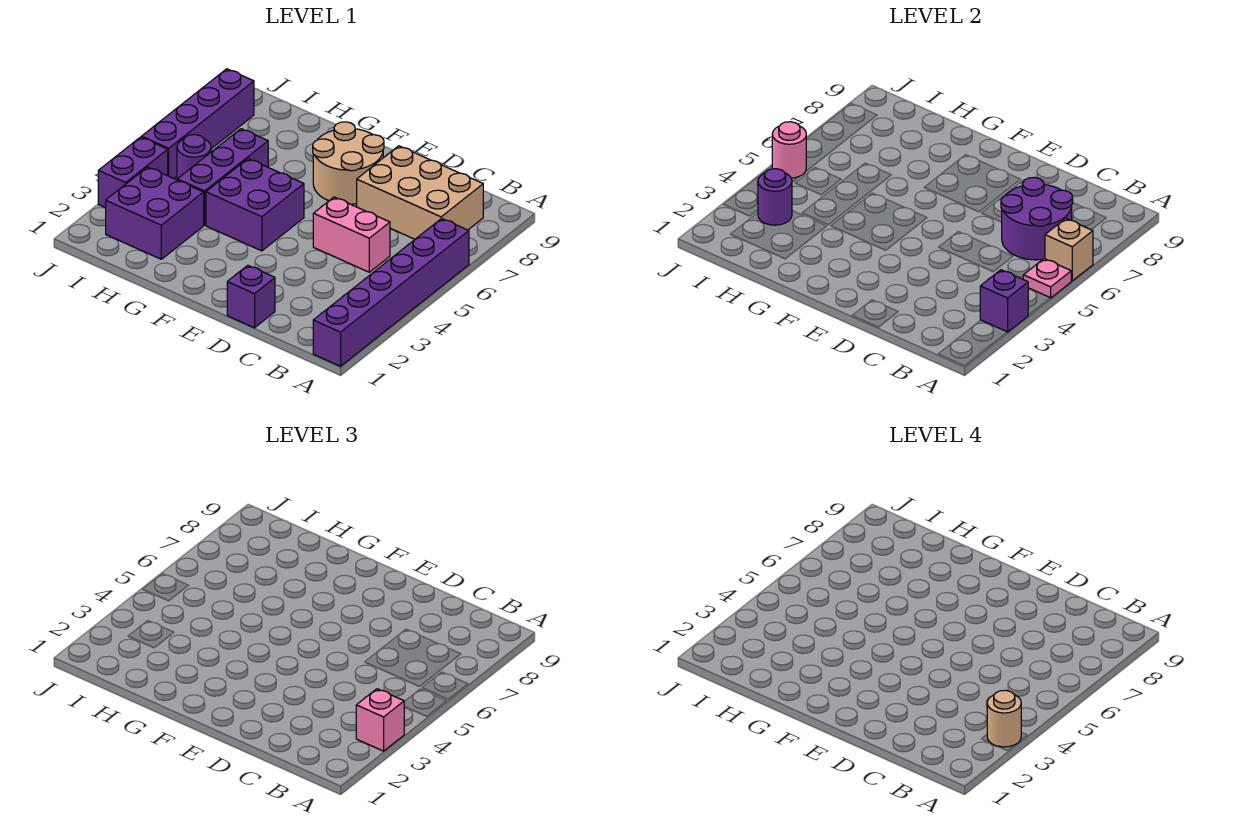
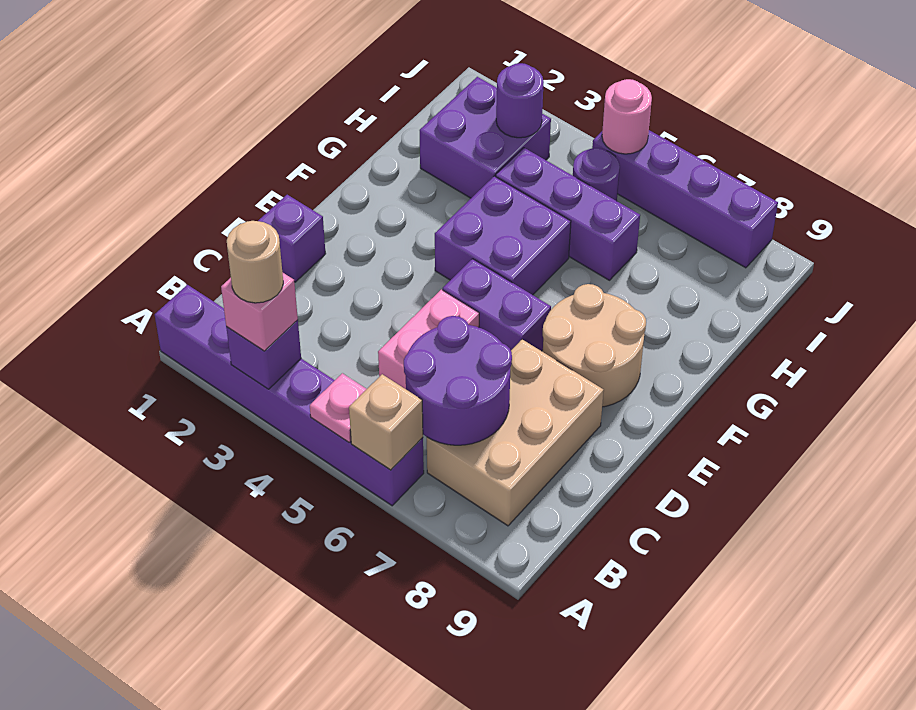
purple brick J3:J4 level 1 -> purple brick E5:E6 level 1

